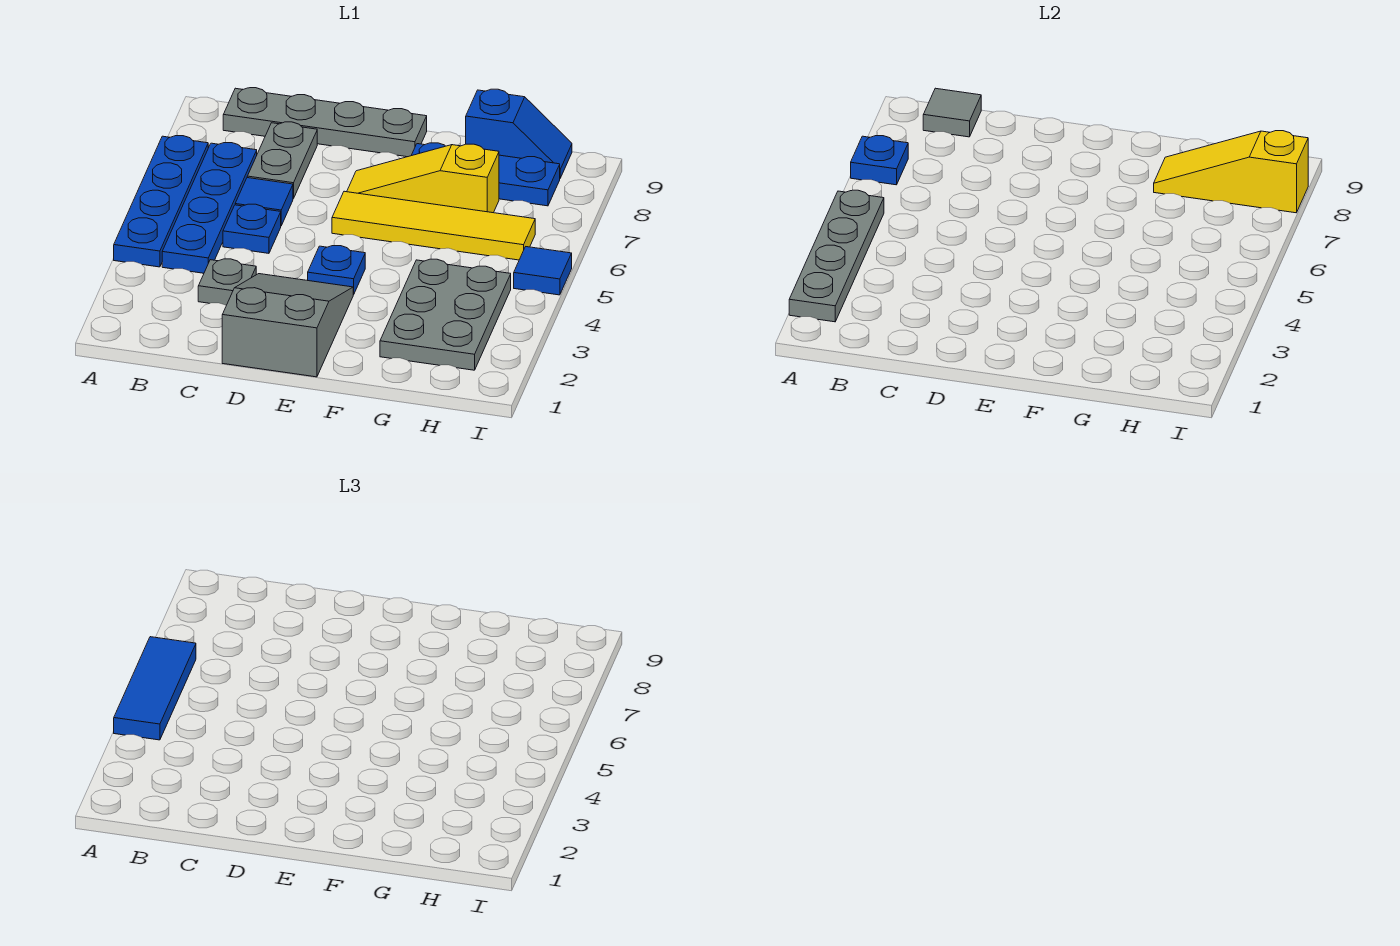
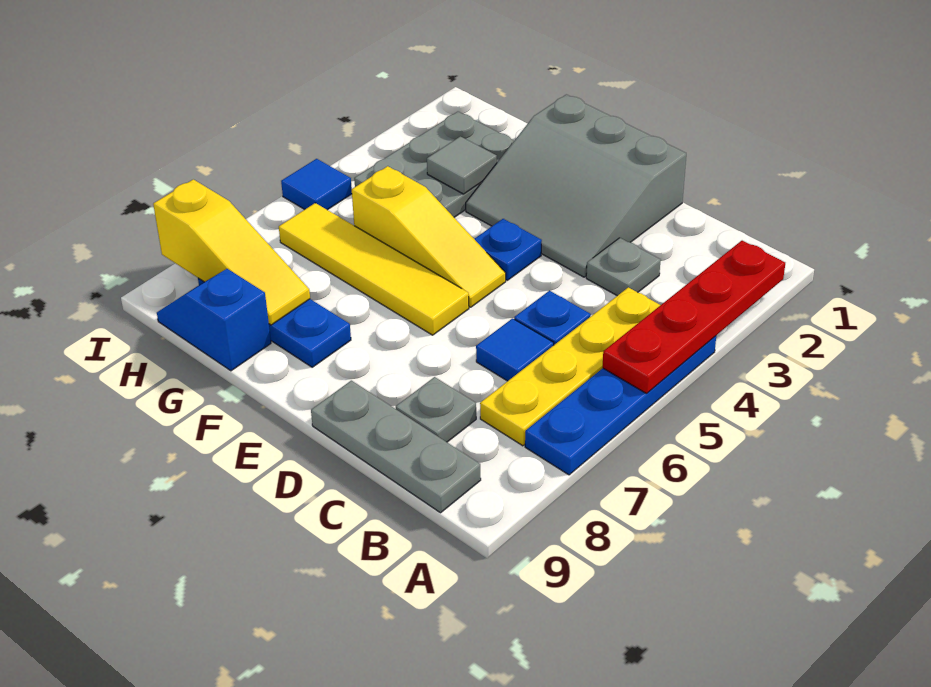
grey plate A2:A5 level 2 -> red plate A2:A5 level 2
blue tile A4:A6 level 3 -> none
blue plate A7 level 2 -> none
blue plate B4:B7 level 1 -> yellow plate B4:B7 level 1
grey plate B9:E9 level 1 -> grey plate B9:D9 level 1
grey tile B9 level 2 -> grey tile G3 level 2
grey plate C7:C8 level 1 -> grey plate C8 level 1
grey slope D1:E3 level 1 top 1 -> grey slope D1:F3 level 1 top 1
yellow slope E7:G7 level 1 top G -> yellow slope E5:G5 level 1 top G

